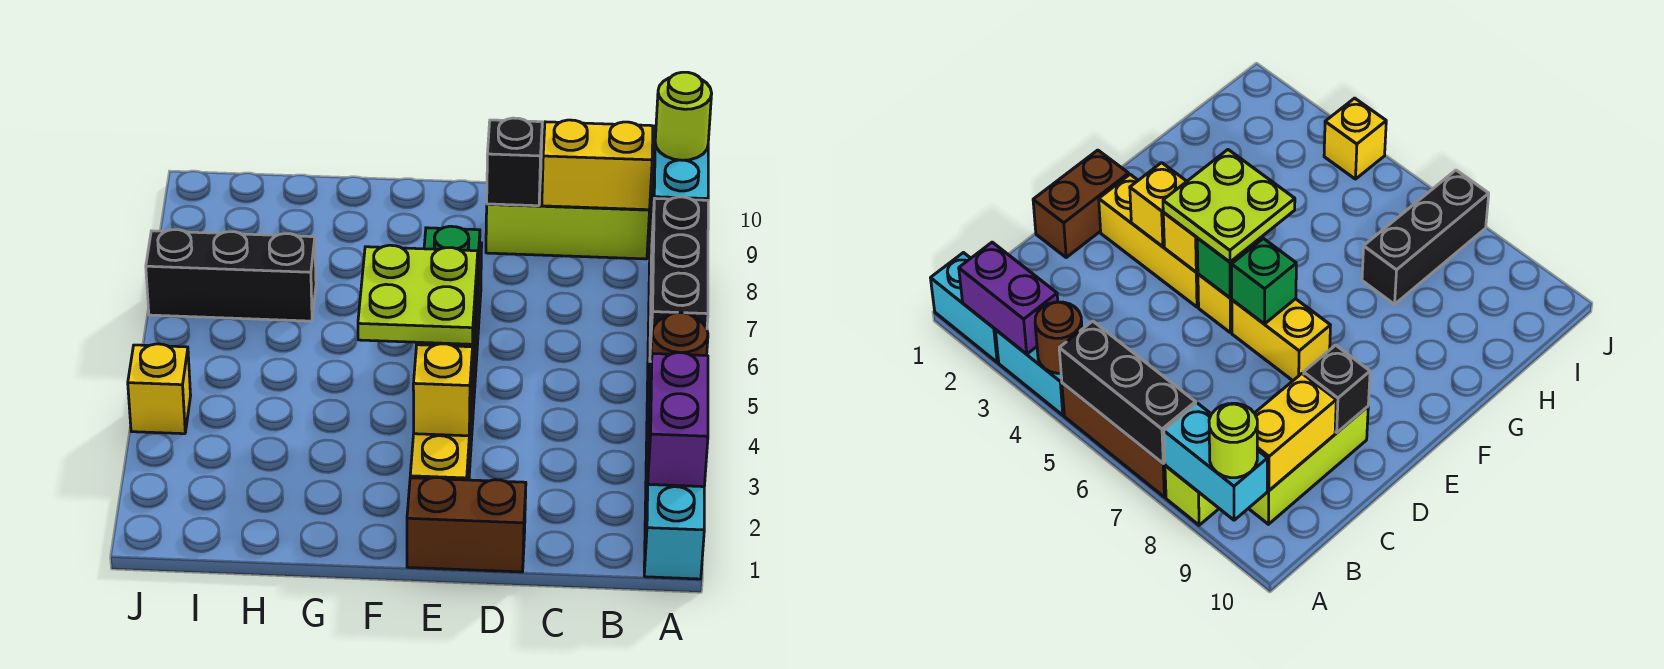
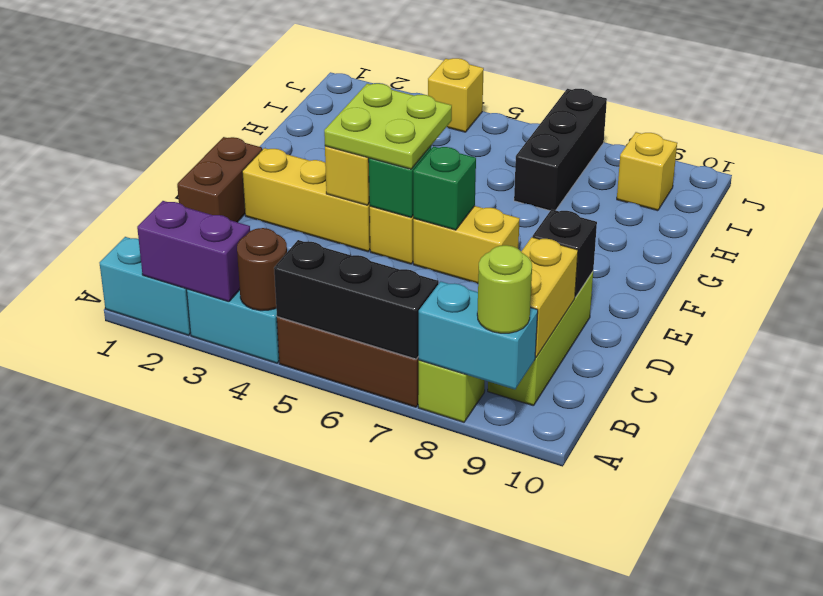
yellow brick E3 level 2 -> yellow brick I9 level 1

